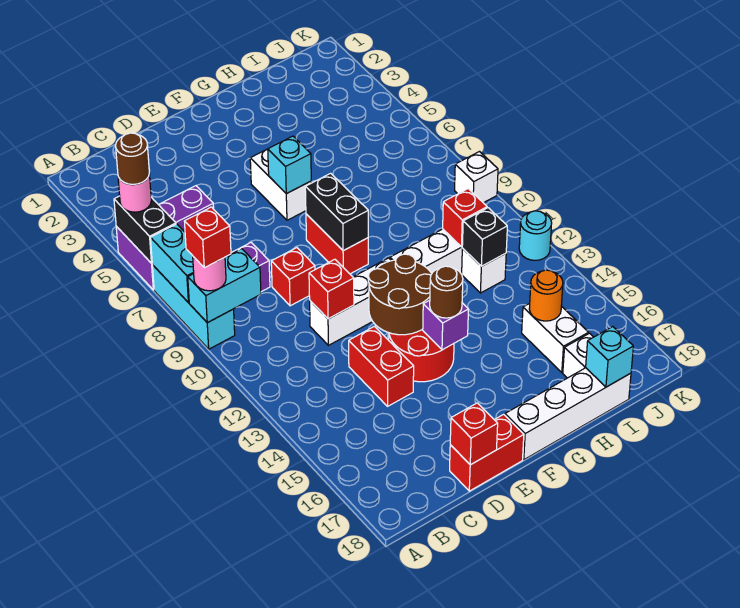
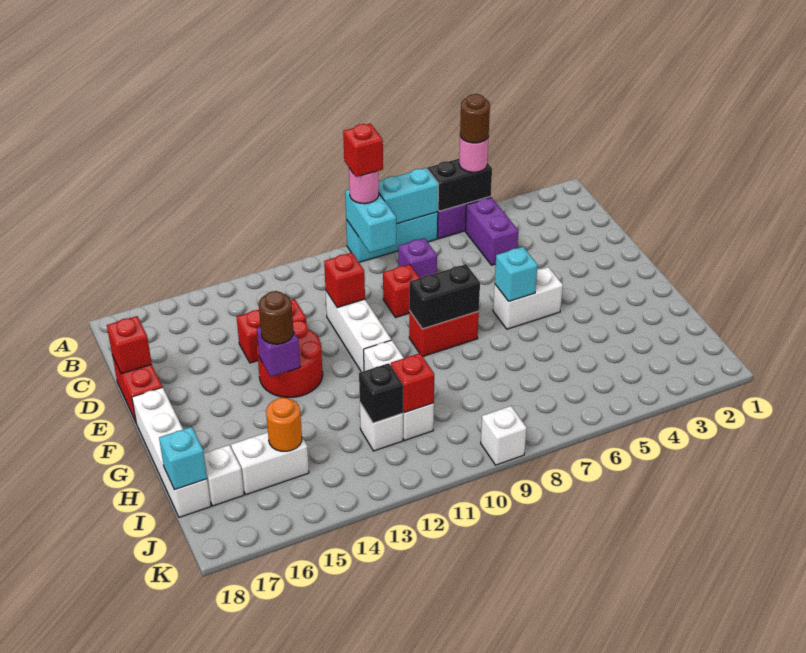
brown round brick E12:F13 level 2 -> none
cyan round brick K12 level 1 -> none

